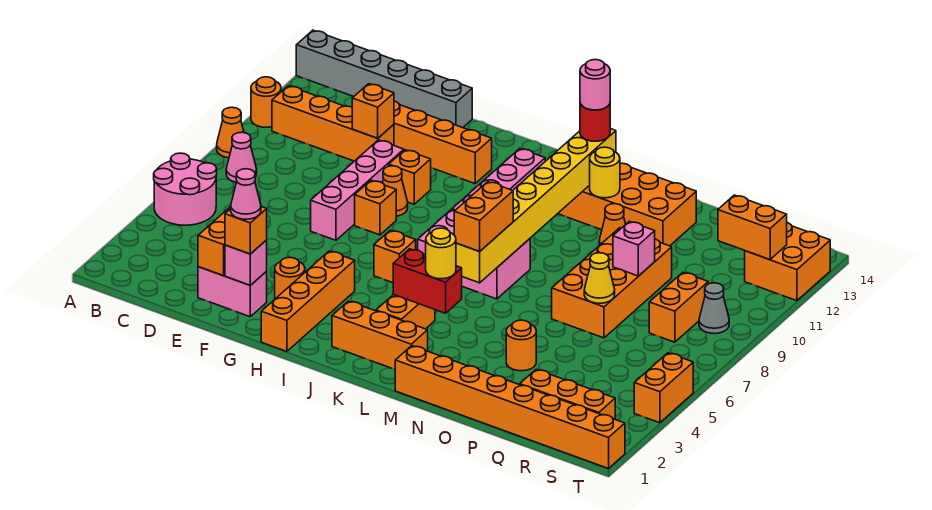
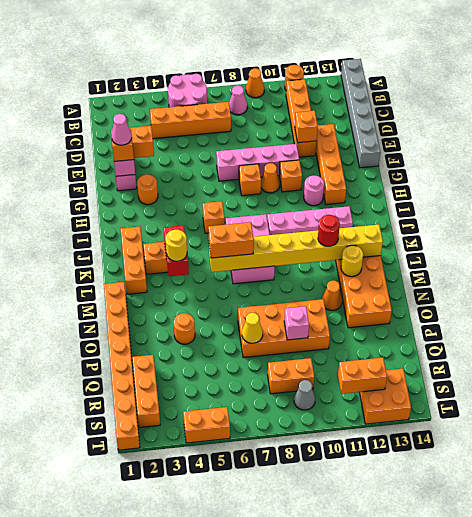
orange brick H1:H4 level 1 -> orange brick C4:C7 level 1
red round brick L13 level 3 -> red round brick L11 level 3
pink round brick L13 level 4 -> pink round brick H11 level 1
orange brick R12:S12 level 2 -> orange brick S11:S12 level 2

